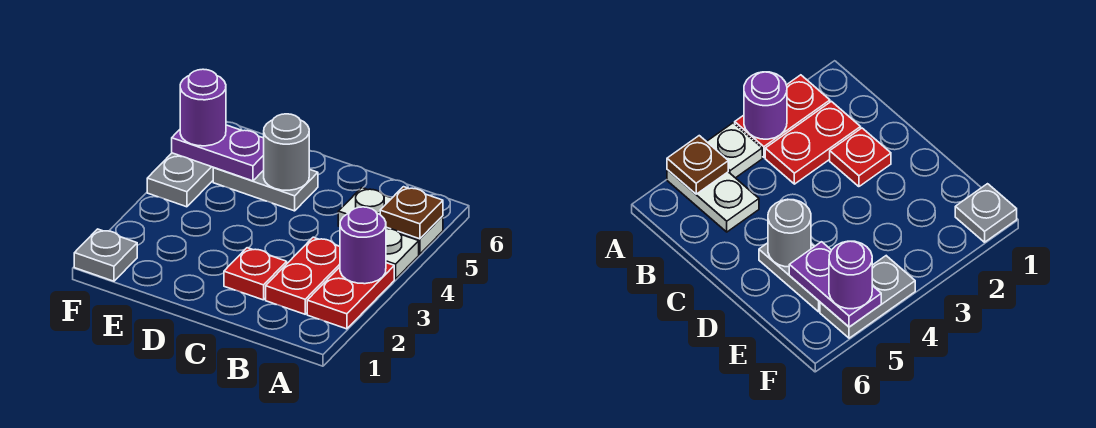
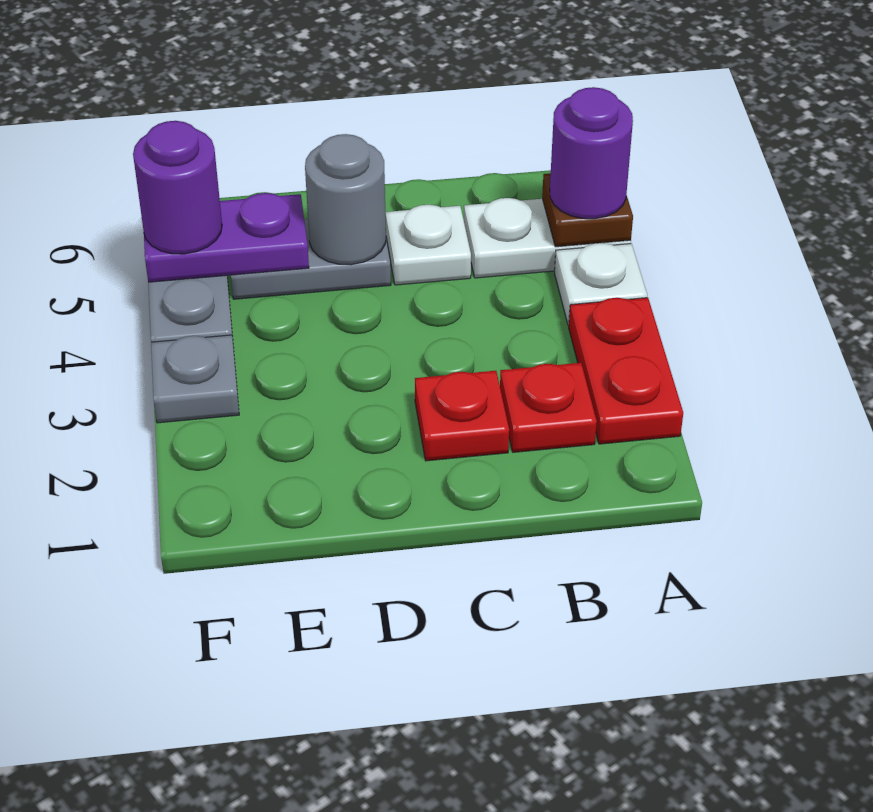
purple round brick A3 level 2 -> purple round brick A5 level 3
red plate B2:B3 level 1 -> red plate B2 level 1
none -> white plate C5 level 1
grey plate F1 level 1 -> grey plate F3 level 1

